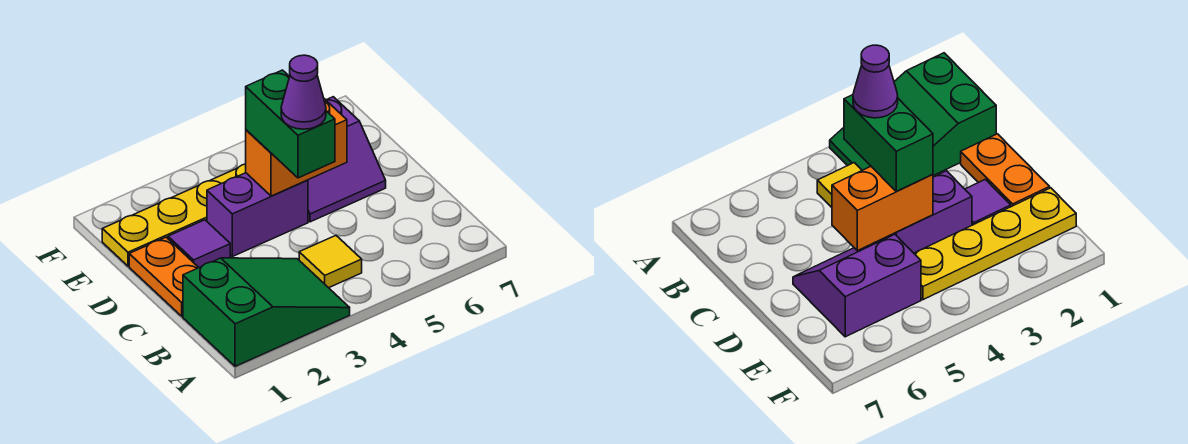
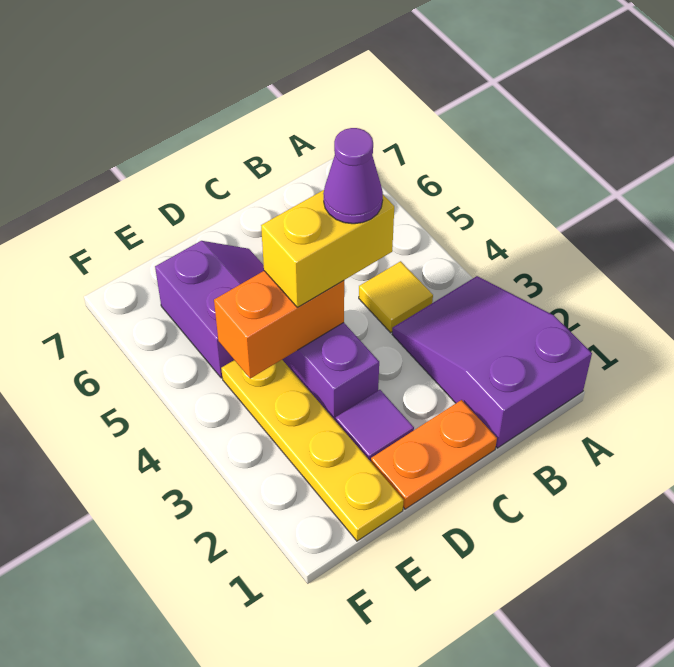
green slope A1:B3 level 1 top 1 -> purple slope A1:B3 level 1 top 1
green brick C4:D4 level 3 -> yellow brick C4:D4 level 3
orange brick D4:D5 level 2 -> orange brick D4:E4 level 2

